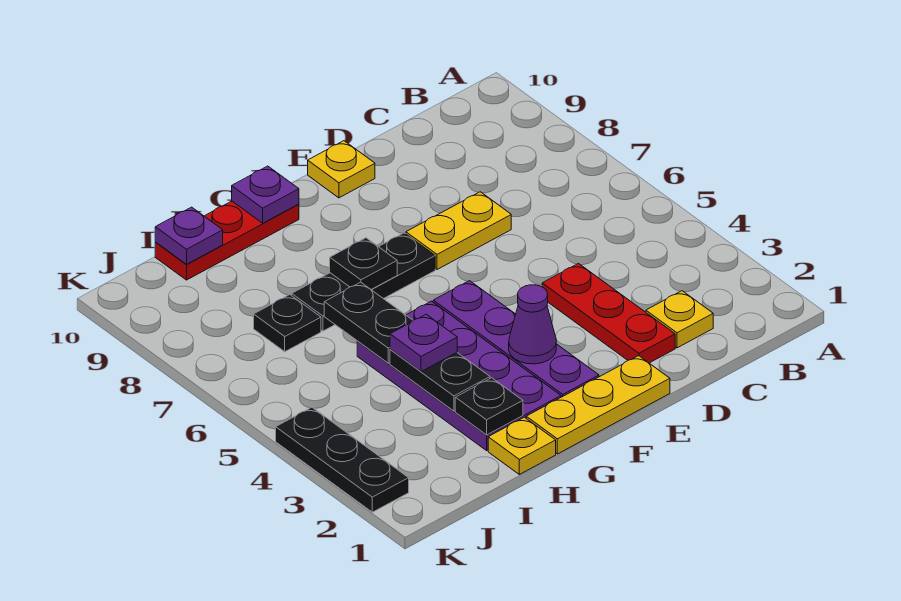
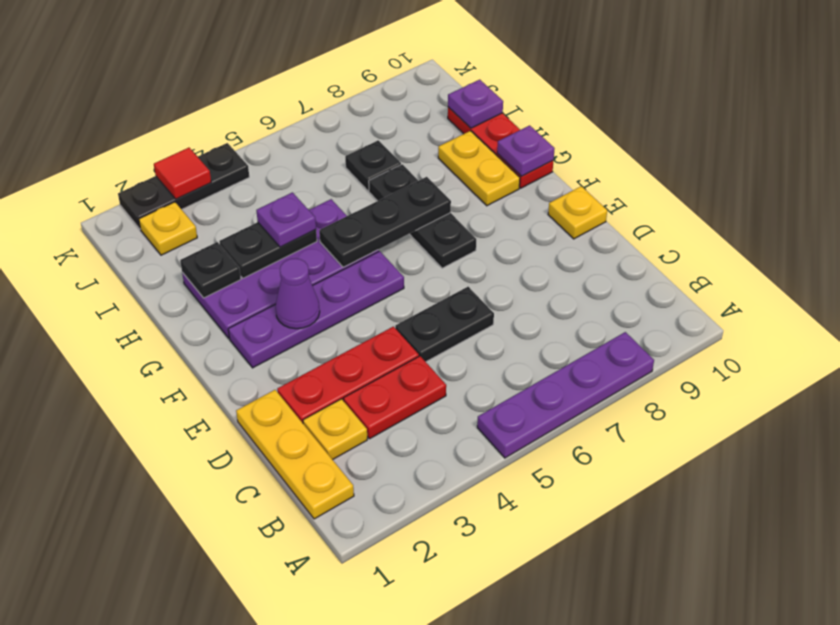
none -> purple plate A5:A8 level 1
none -> red plate C3:C4 level 1
yellow plate D7:E7 level 1 -> yellow plate G9:H9 level 1
yellow plate E1:G1 level 1 -> yellow plate B1:D1 level 1
black plate G7 level 2 -> black plate G5:G7 level 2
yellow plate H1 level 1 -> yellow plate J2 level 1
black plate H5:H6 level 2 -> black plate D5:D6 level 1
none -> red tile K3 level 2

